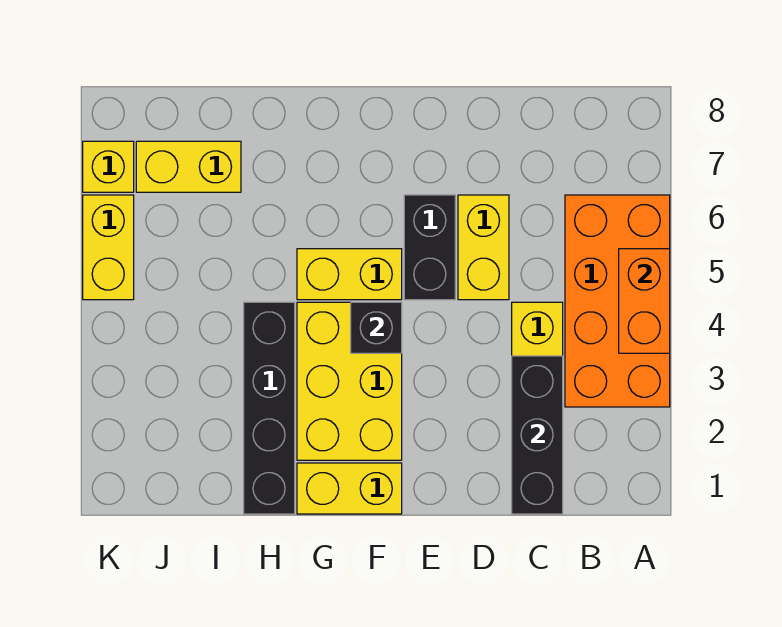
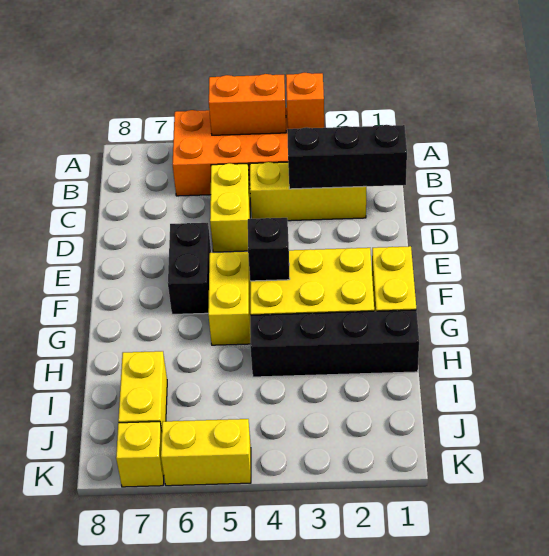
none -> orange brick A3 level 2
yellow brick D5:D6 level 1 -> yellow brick C5:D5 level 1
black brick E5:E6 level 1 -> black brick E6:F6 level 1

